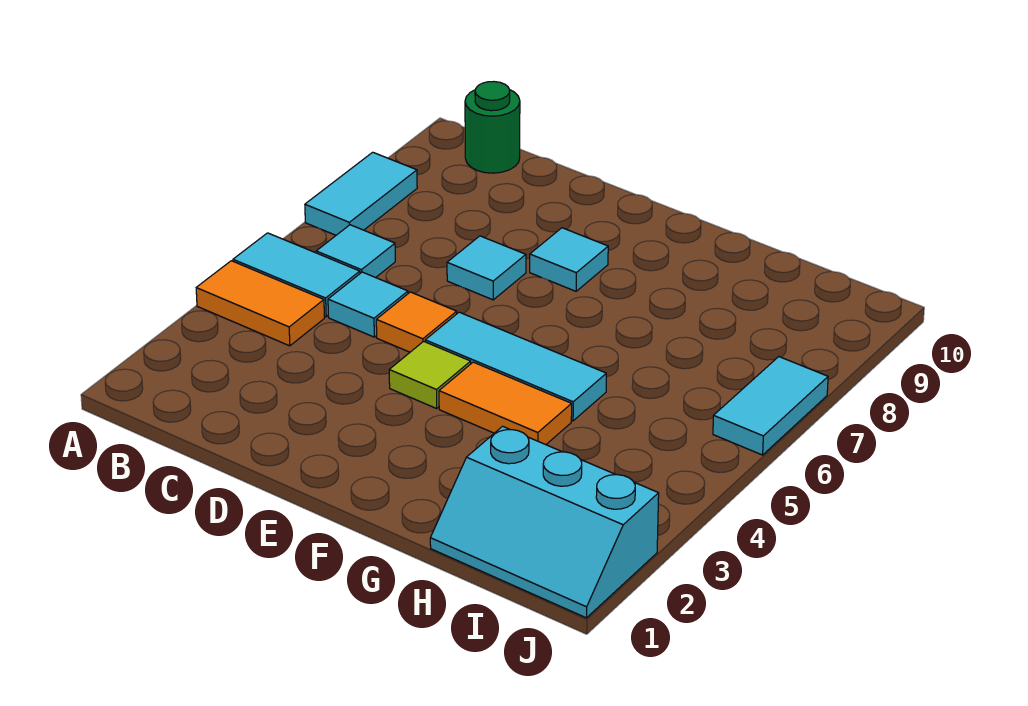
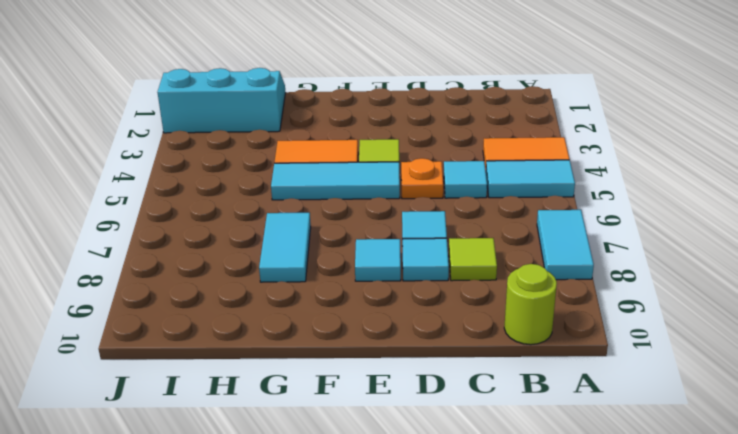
cyan tile B6 level 1 -> cyan tile D8 level 1
green round brick B10 level 1 -> lime round brick B10 level 1
none -> lime tile C8 level 1
orange tile D5 level 1 -> orange plate D5 level 1
cyan tile J6:J7 level 1 -> cyan tile G7:G8 level 1

